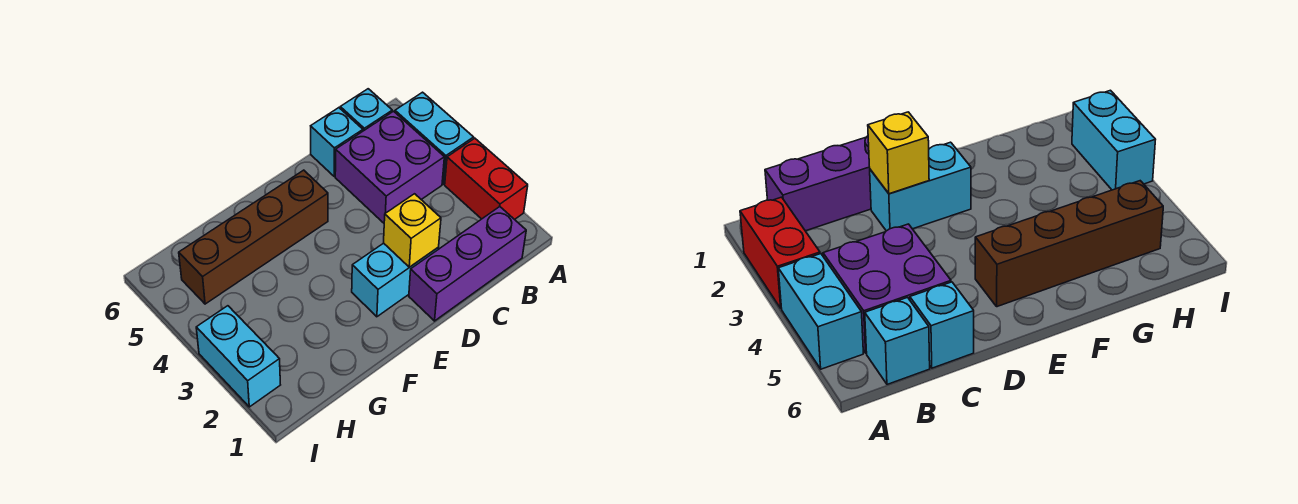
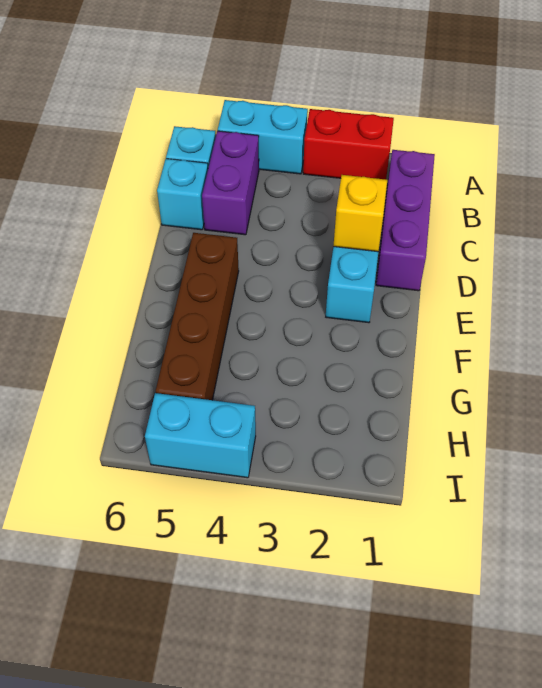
purple brick B4:C5 level 1 -> purple brick B5:C5 level 1
cyan brick I2:I3 level 1 -> cyan brick I4:I5 level 1

